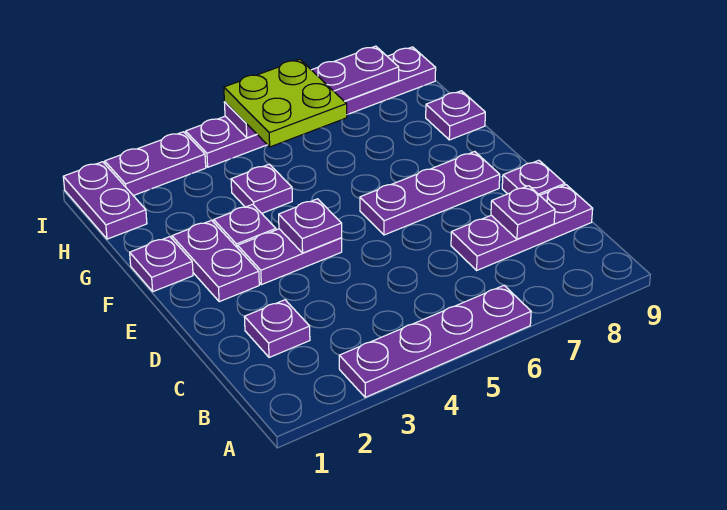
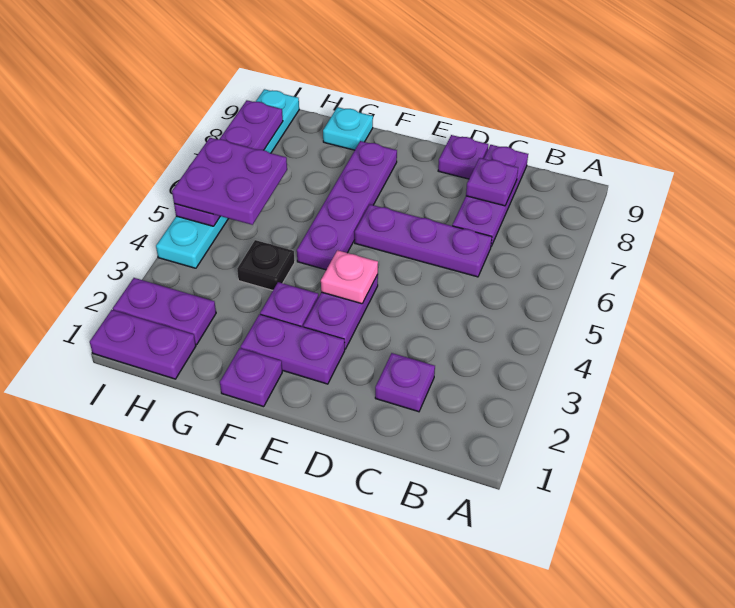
purple plate A3:A6 level 1 -> purple plate F5:F8 level 1
purple plate E4 level 2 -> pink plate E4 level 2
purple plate E6:E8 level 1 -> purple plate C6:E6 level 1
purple plate G4 level 1 -> black plate G4 level 1
purple plate G9 level 1 -> cyan plate G9 level 1
lime plate H5:I6 level 3 -> purple plate H5:I6 level 3
purple plate I2:I3 level 1 -> purple plate H2:I2 level 1
purple plate I4:I9 level 1 -> cyan plate I4:I9 level 1

